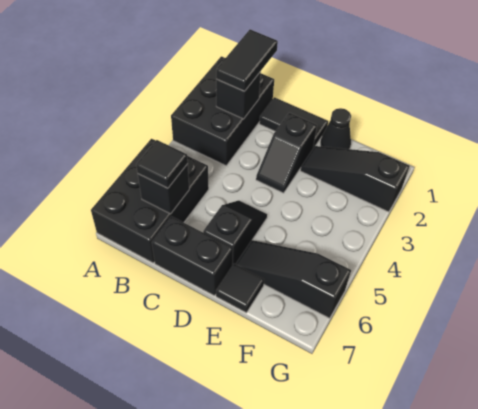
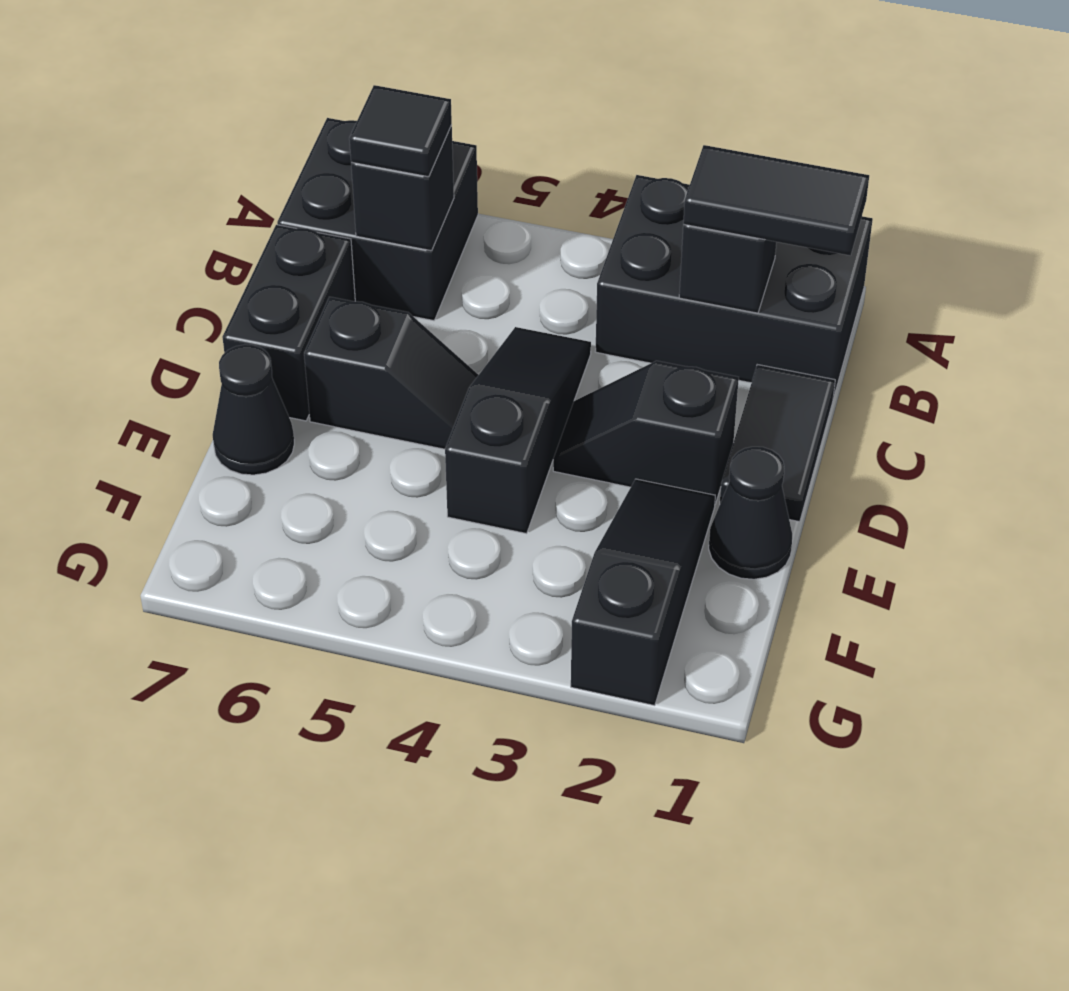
black brick A5:B7 level 1 -> black brick A6:B7 level 1
black slope E6:G6 level 1 top G -> black slope C4:E4 level 1 top E
black tile E7 level 1 -> black cone E7 level 1

